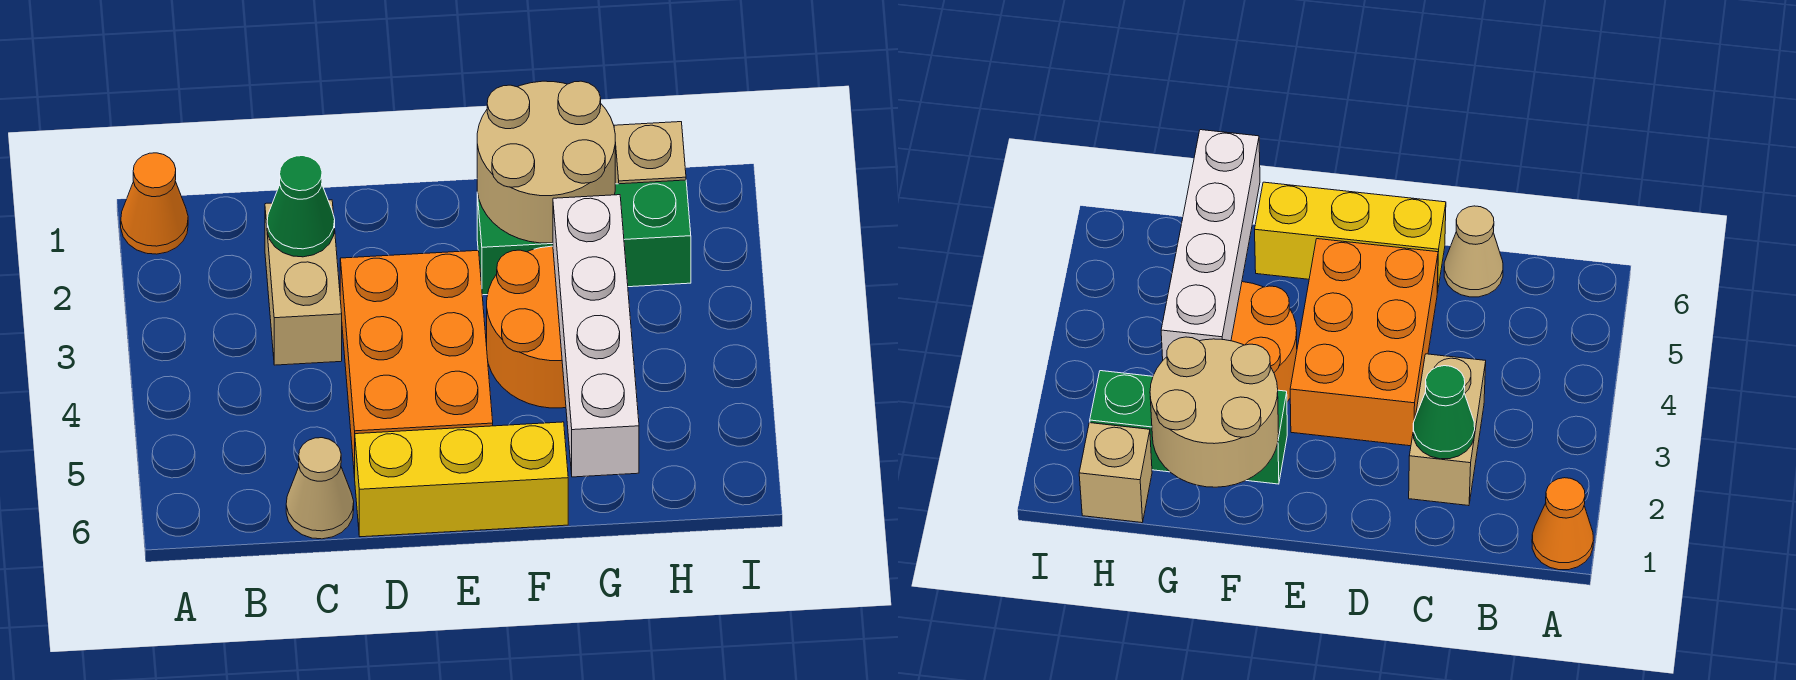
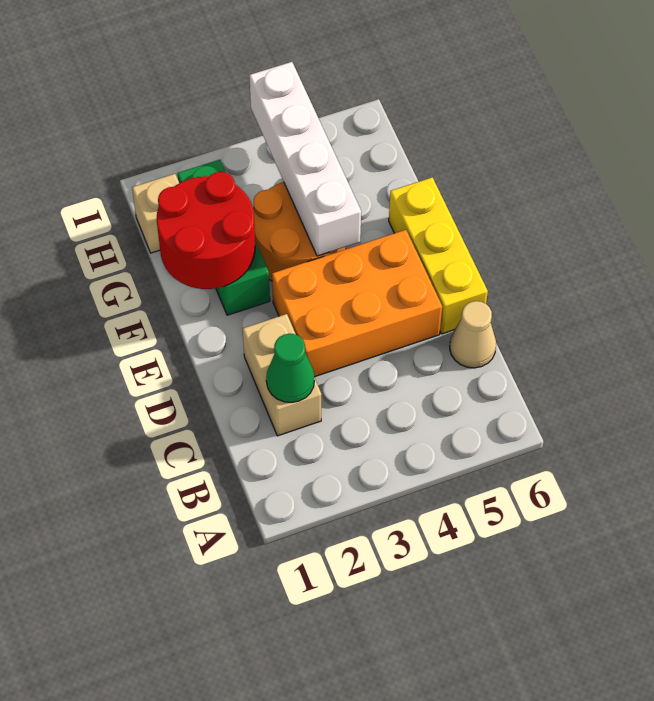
orange cone A1 level 1 -> none
tan brick C2:C3 level 1 -> tan brick C2:D2 level 1
tan round brick F1:G2 level 2 -> red round brick F1:G2 level 2
white brick G3:G6 level 2 -> white brick F4:I4 level 2

